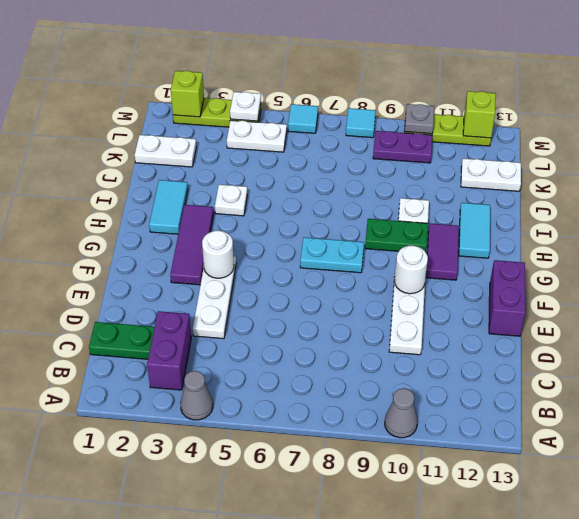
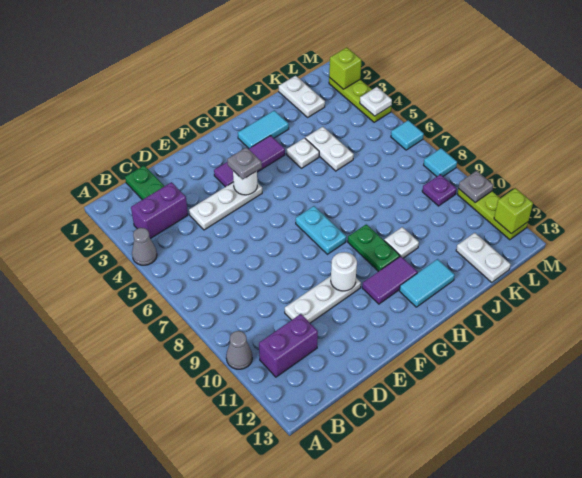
purple brick E13:F13 level 1 -> purple brick B11:C11 level 1
none -> grey plate F4 level 3
white plate L4:L5 level 1 -> white plate J4:J5 level 1
purple plate L9:L10 level 1 -> purple plate L9 level 1

